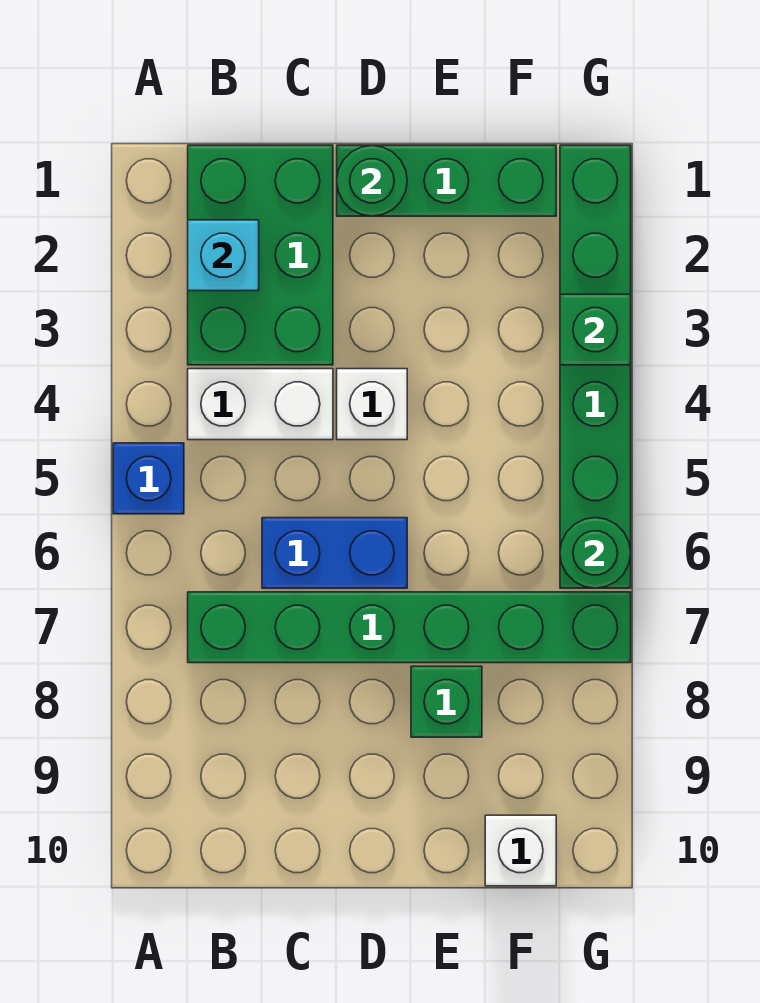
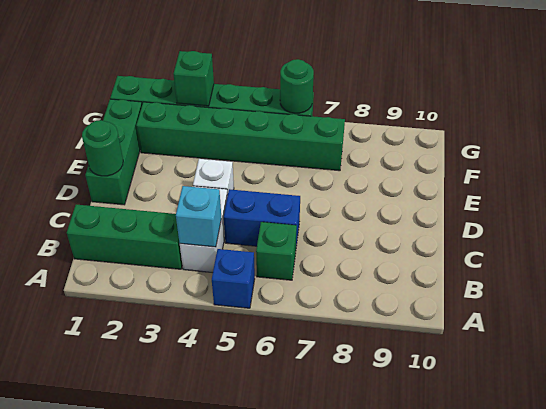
green brick B1:C3 level 1 -> green brick B1:B3 level 1
cyan brick B2 level 2 -> cyan brick B4 level 2
green brick B7:G7 level 1 -> green brick F2:F7 level 1
blue brick C6:D6 level 1 -> blue brick C5:C6 level 1
green brick E8 level 1 -> green brick B6 level 1
white brick F10 level 1 -> none

